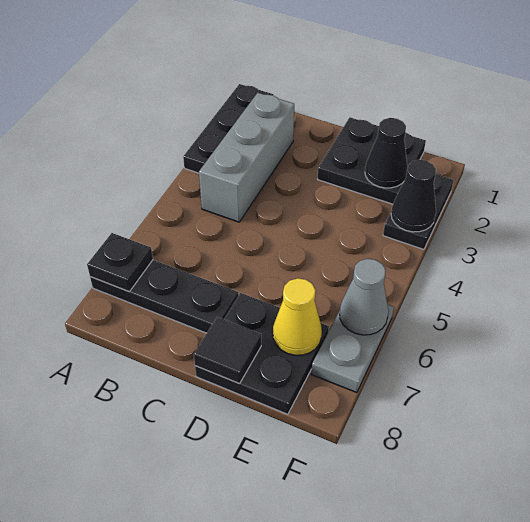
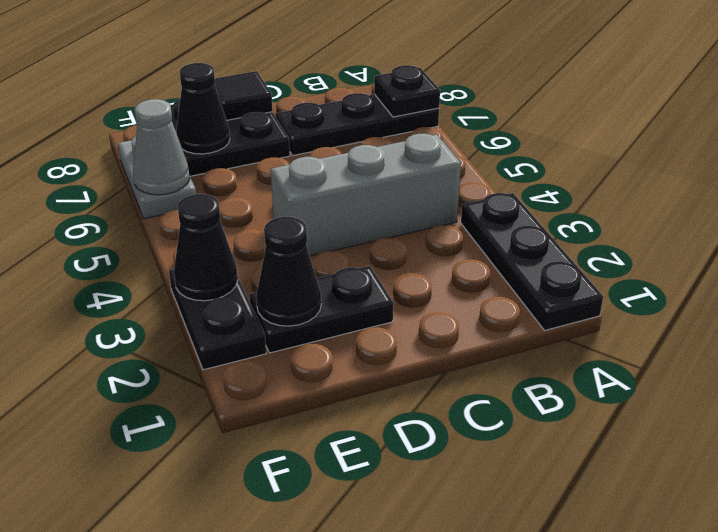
grey brick B2:B4 level 1 -> grey brick B4:D4 level 1
black plate D1:E2 level 1 -> black plate D2:E2 level 1
yellow cone E7 level 2 -> black cone E7 level 2

